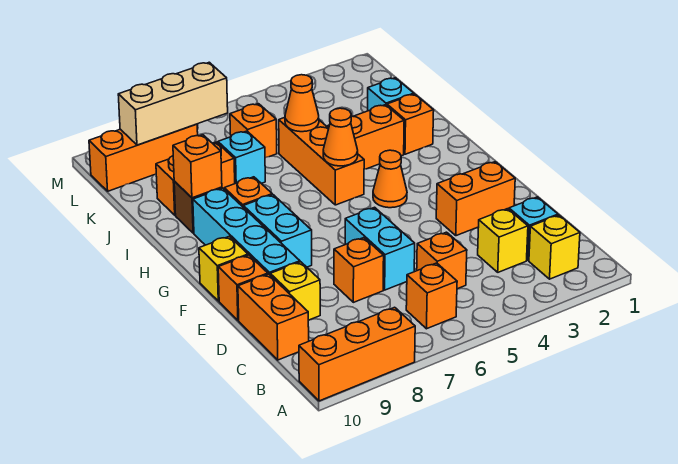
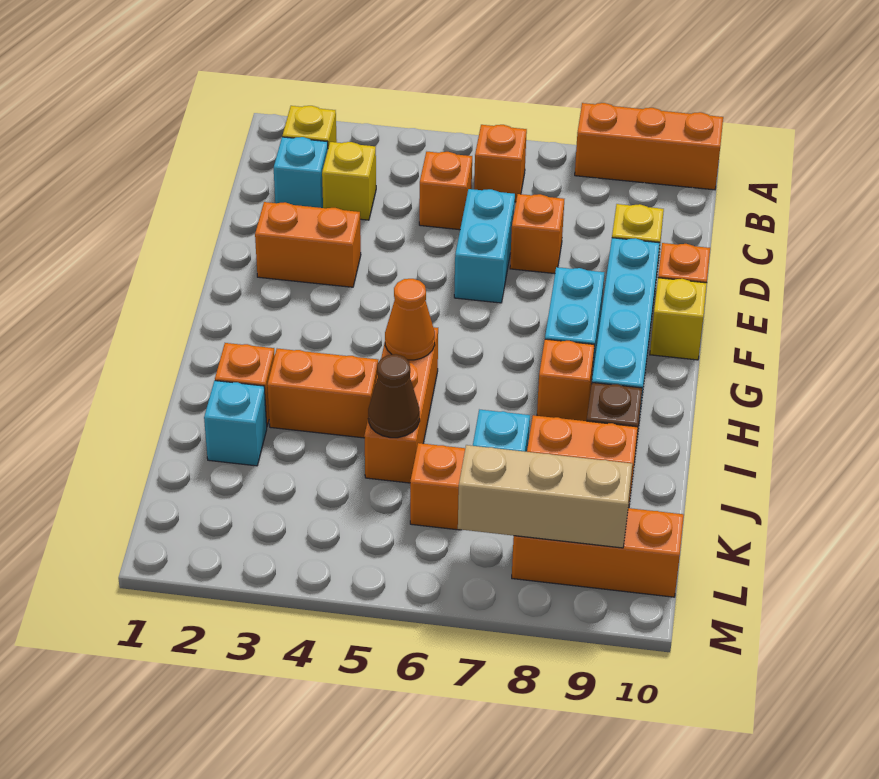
orange brick C10:D10 level 1 -> none
orange cone G4 level 1 -> none
orange brick I9 level 2 -> none
orange cone J5 level 2 -> brown cone J5 level 2

